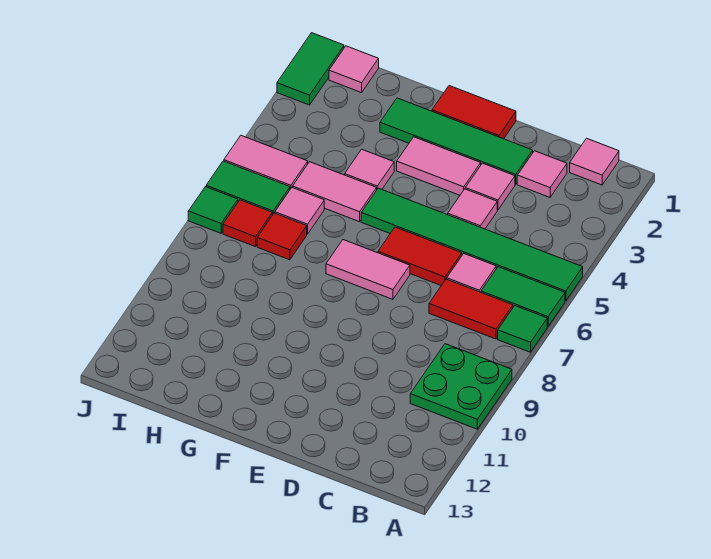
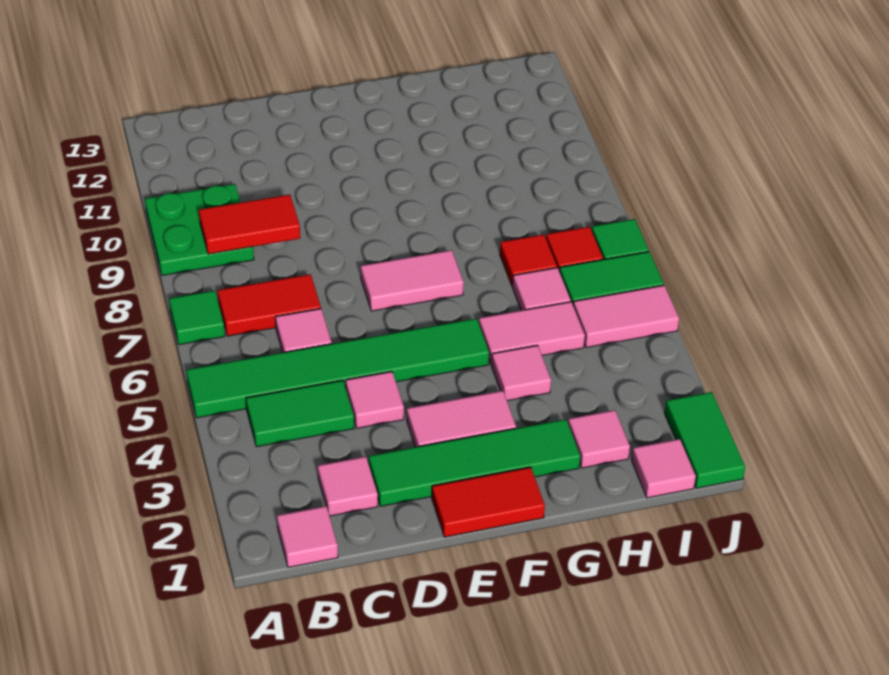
green tile A6:B6 level 1 -> green tile B4:C4 level 1
pink tile D3 level 1 -> pink tile H2 level 1
red tile D6:E6 level 1 -> red tile B9:C9 level 2

